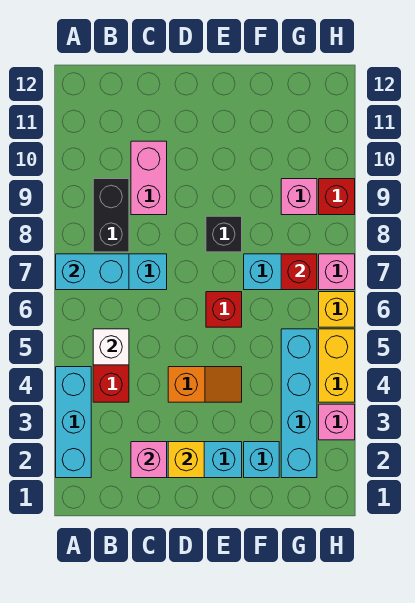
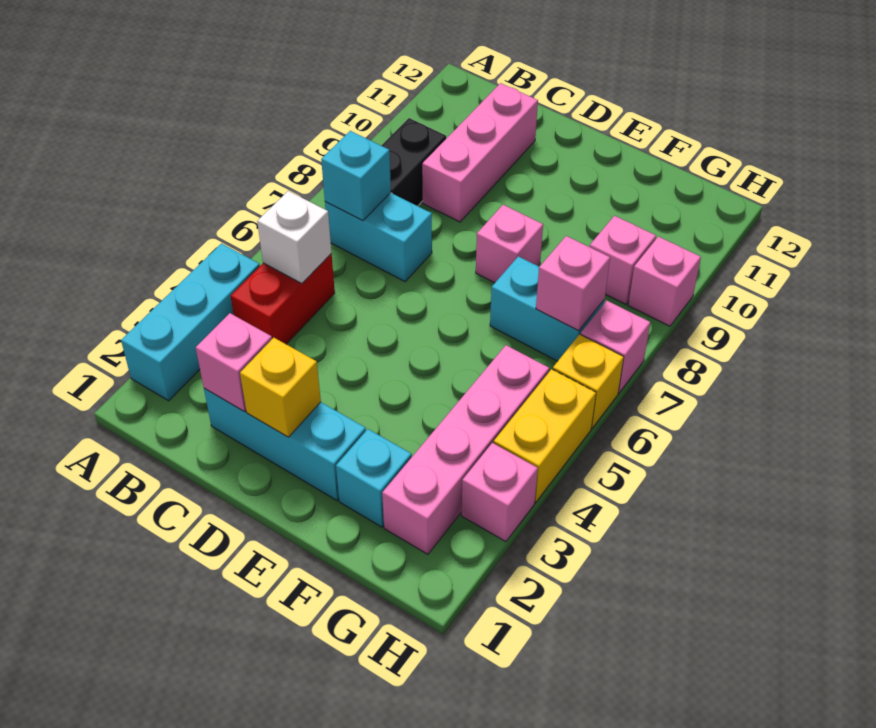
cyan brick A7:B7 level 2 -> cyan brick B7 level 2
pink brick C9:C10 level 1 -> pink brick C9:C11 level 1
orange slope D4:E4 level 1 top D -> none
red brick E6 level 1 -> none
black brick E8 level 1 -> pink brick E8 level 1
cyan brick G2:G5 level 1 -> pink brick G2:G5 level 1
red brick G7 level 2 -> pink brick G7 level 2
red brick H9 level 1 -> pink brick H9 level 1

